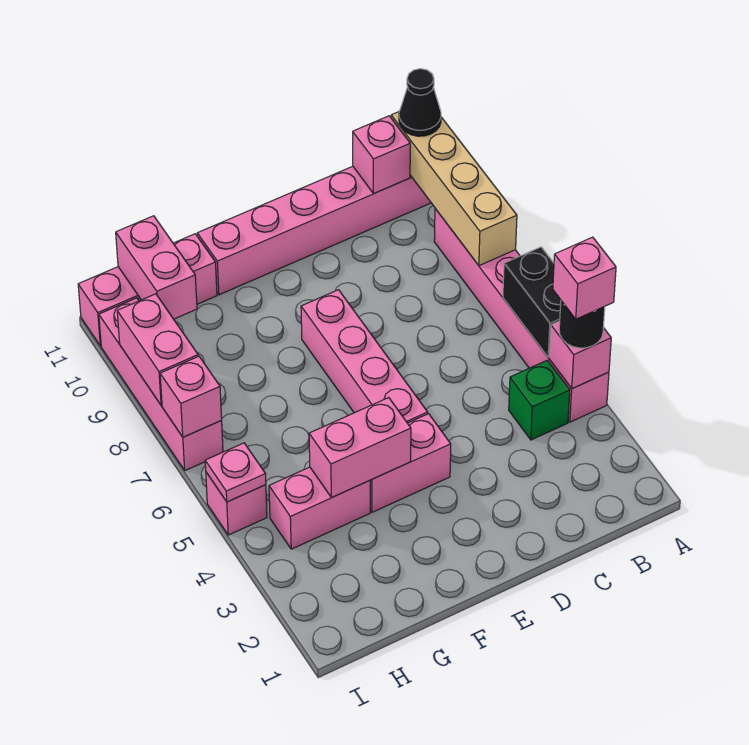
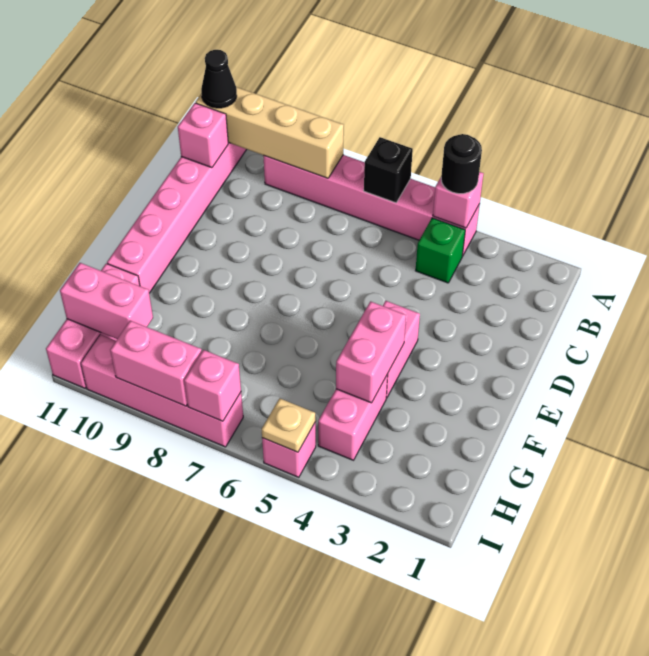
pink brick A4 level 4 -> none
black brick A5:A6 level 2 -> black brick A6 level 2
pink brick E5:E8 level 1 -> none
pink plate I5 level 2 -> tan plate I5 level 2

